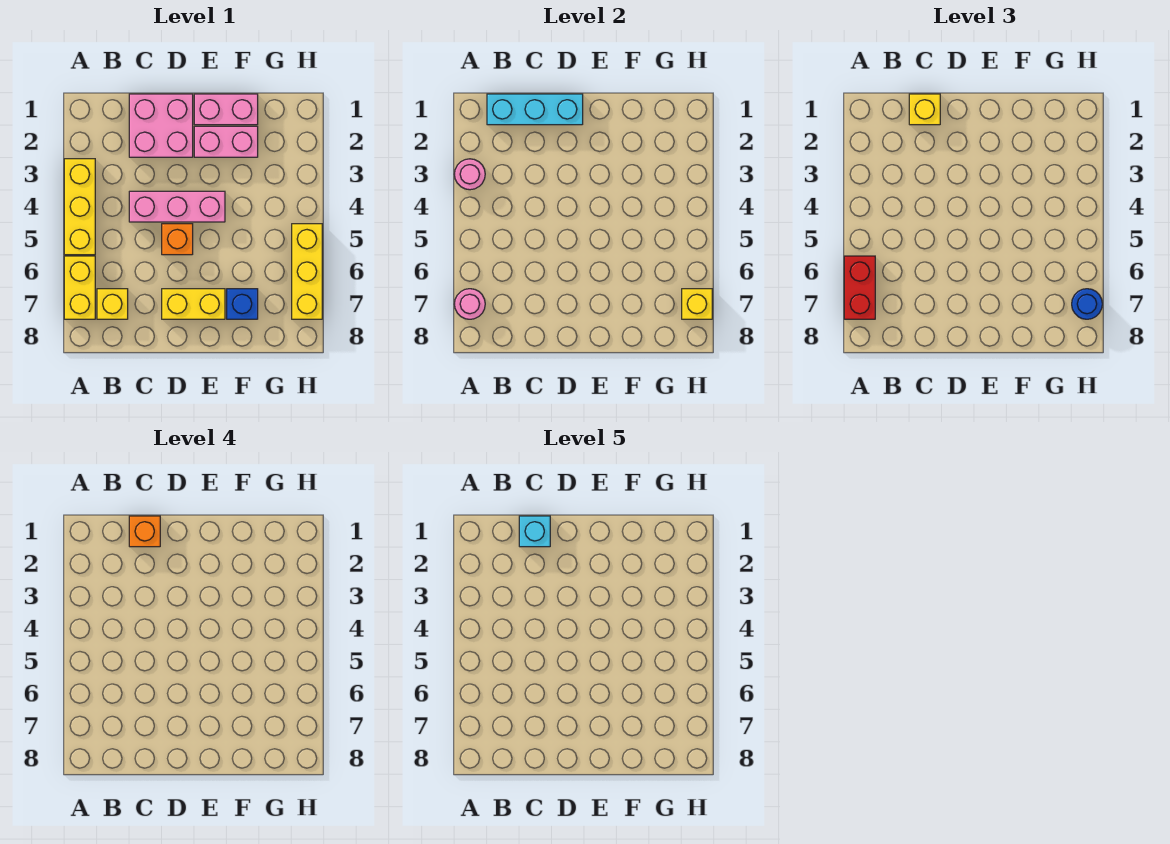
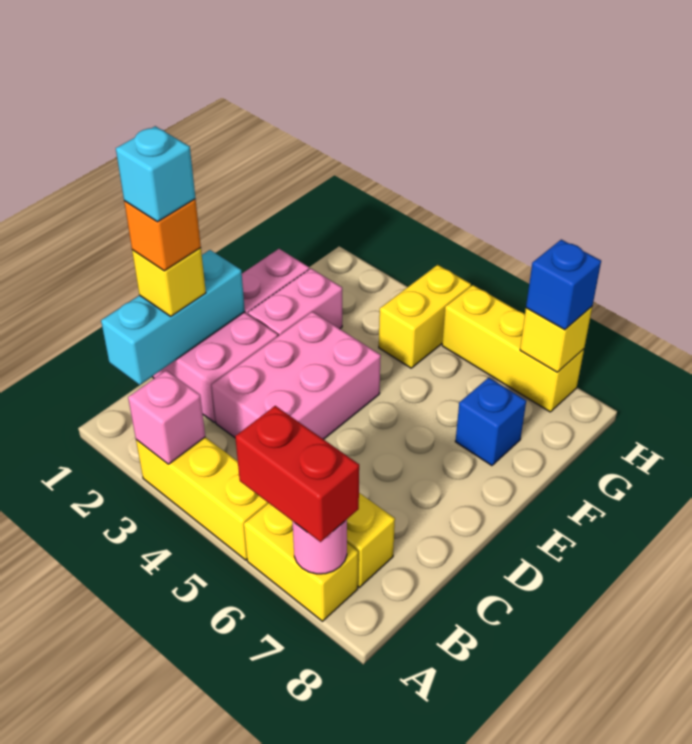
pink round brick A3 level 2 -> pink brick A3 level 2
pink brick C4:E4 level 1 -> pink brick C3:E4 level 1
orange brick D5 level 1 -> none
yellow brick D7:E7 level 1 -> yellow brick G4:H4 level 1
blue round brick H7 level 3 -> blue brick H7 level 3

